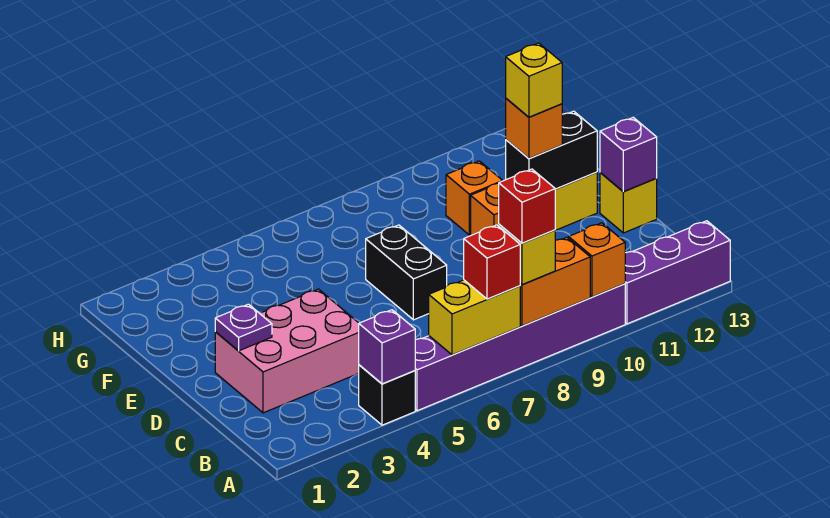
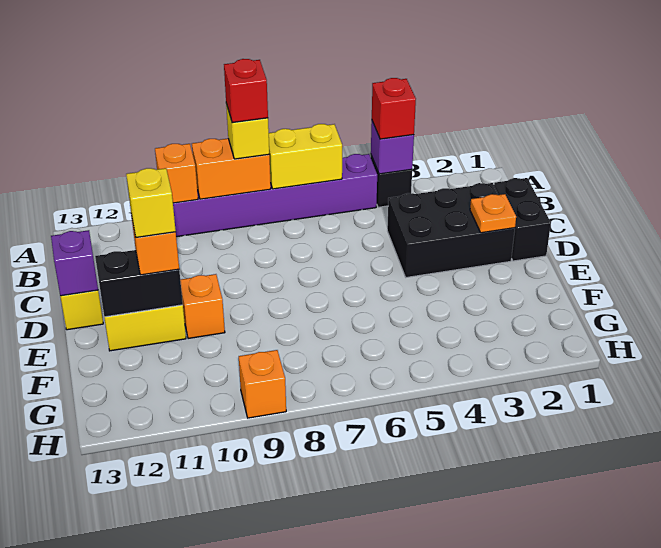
red brick A7 level 3 -> red brick A4 level 3
purple brick A11:A13 level 1 -> none
pink brick C2:D4 level 1 -> black brick C2:D4 level 1
purple plate D2 level 2 -> orange plate D2 level 2
black brick D7:E7 level 1 -> black brick C1:D1 level 1
orange brick F10 level 1 -> orange brick H9 level 1

